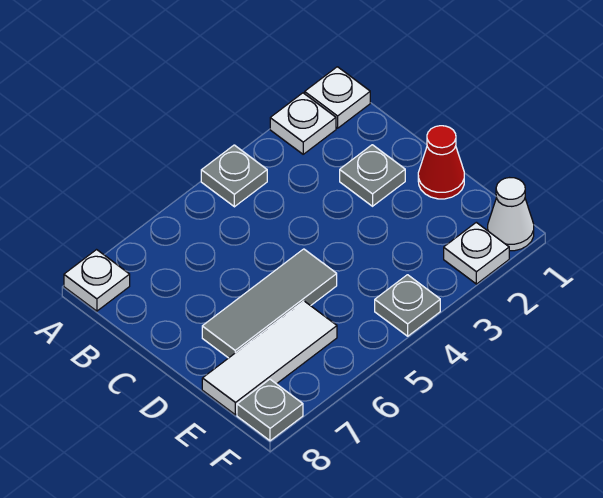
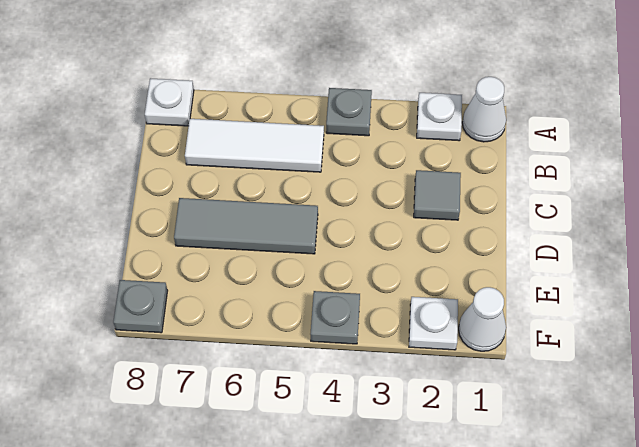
white plate A1 level 1 -> white cone A1 level 1
grey plate C2 level 1 -> grey tile C2 level 1
red cone D1 level 1 -> none
white tile E6:E8 level 1 -> white tile B5:B7 level 1

